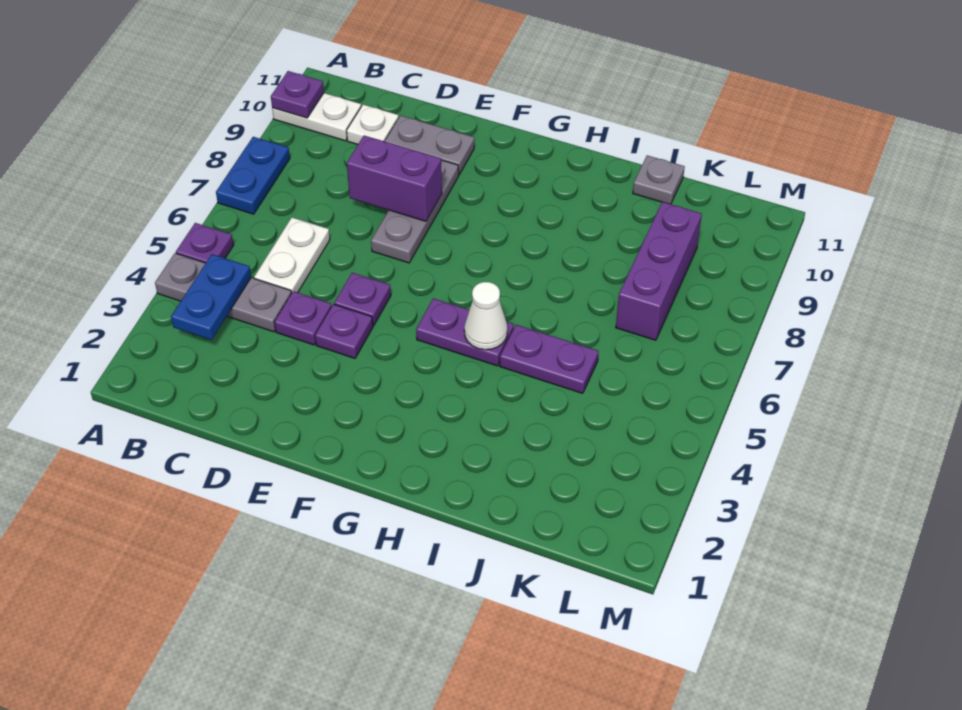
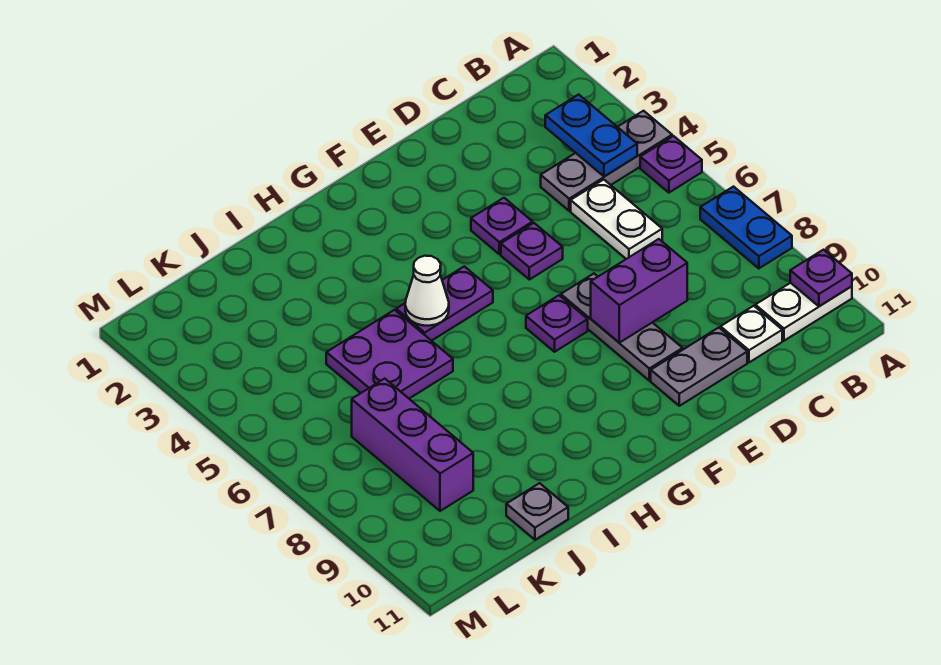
purple plate D4 level 1 -> purple plate F7 level 1
purple plate I5:J5 level 1 -> purple plate I5:J6 level 1

